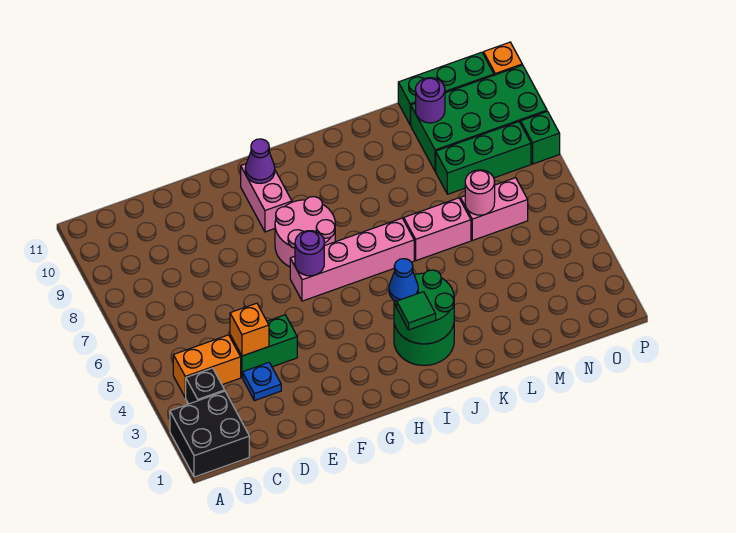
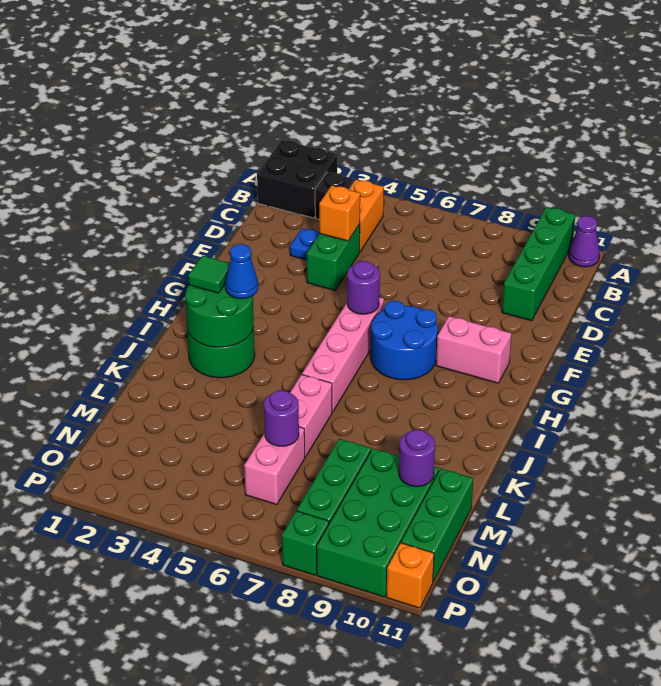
none -> green brick A10:D10 level 1
pink round brick G7:H8 level 1 -> blue round brick G7:H8 level 1
purple cone G10 level 2 -> purple cone A11 level 1
pink round brick M6 level 2 -> purple round brick M6 level 2

